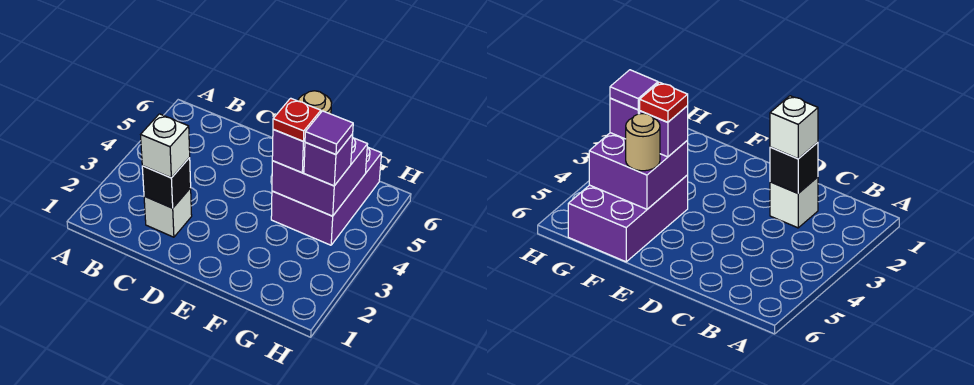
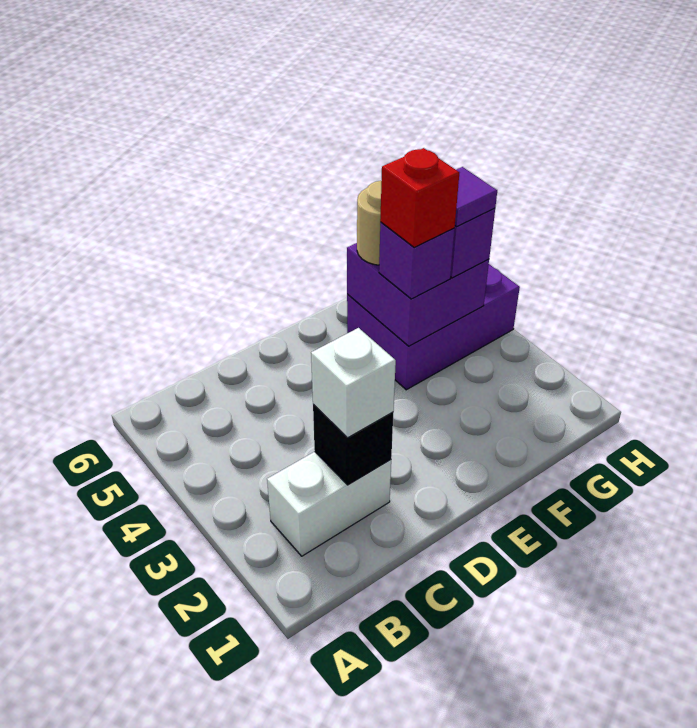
white brick C2 level 1 -> white brick B2:C2 level 1
purple brick F4:G6 level 1 -> purple brick F4:H5 level 1
red plate F4 level 4 -> red brick F4 level 4

